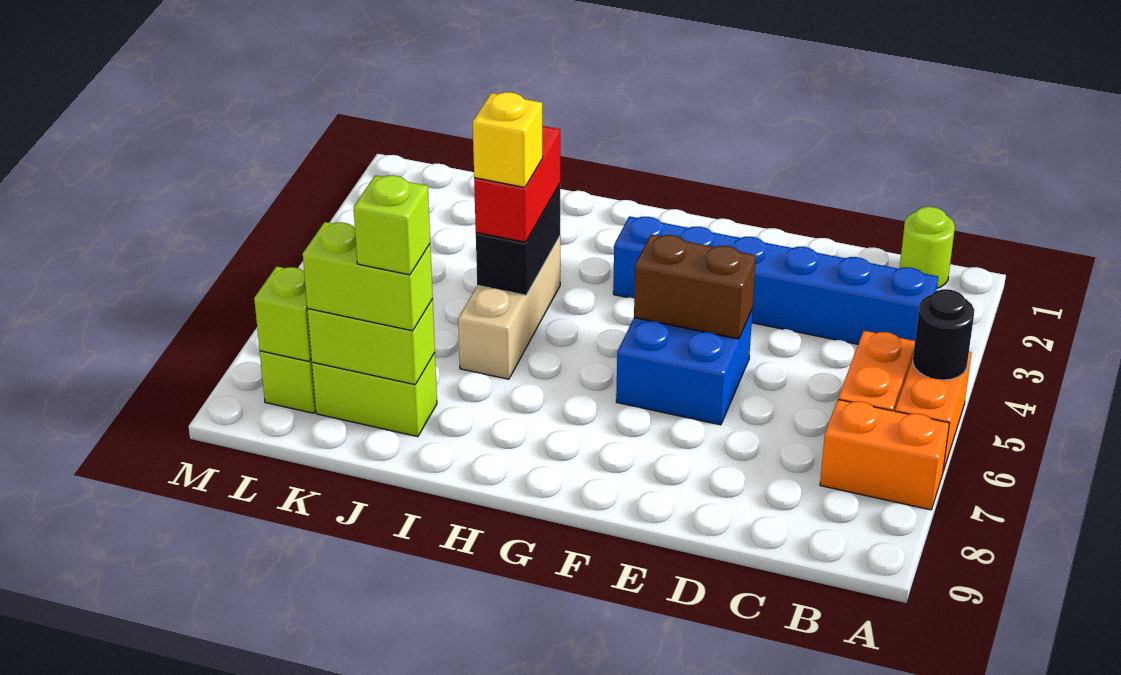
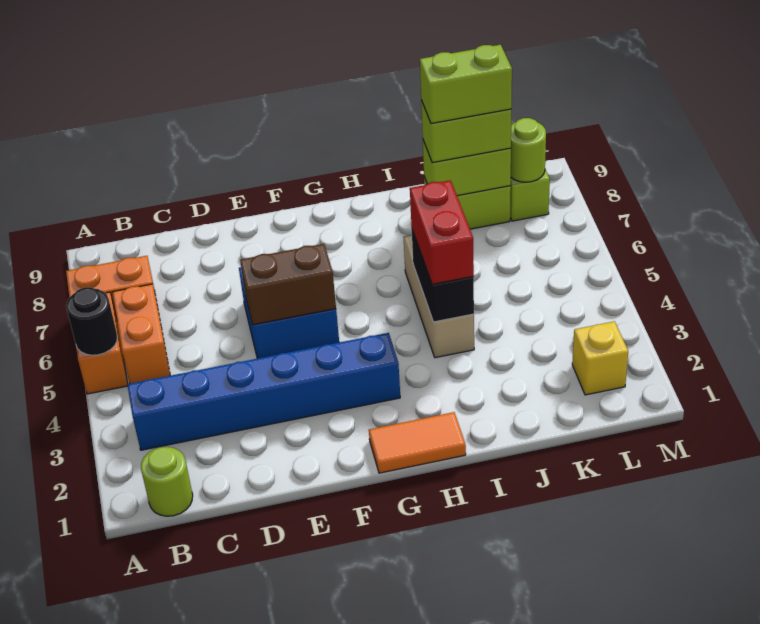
none -> orange tile G1:H1 level 1
yellow brick I5 level 4 -> yellow brick L2 level 1
lime brick J8 level 4 -> lime brick J8:K8 level 4
lime brick L8 level 2 -> lime round brick L8 level 2

